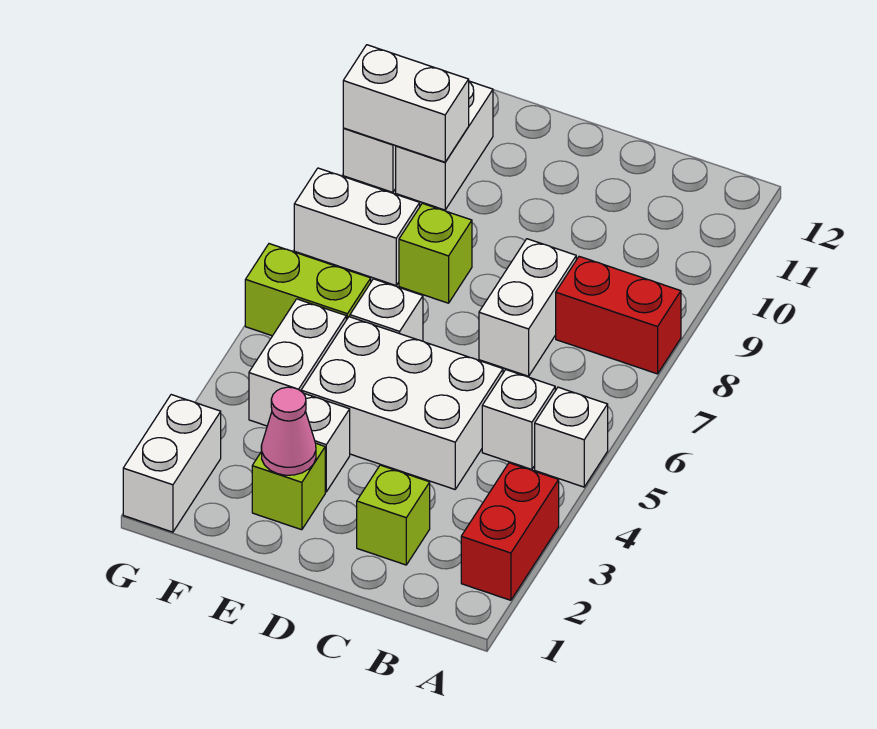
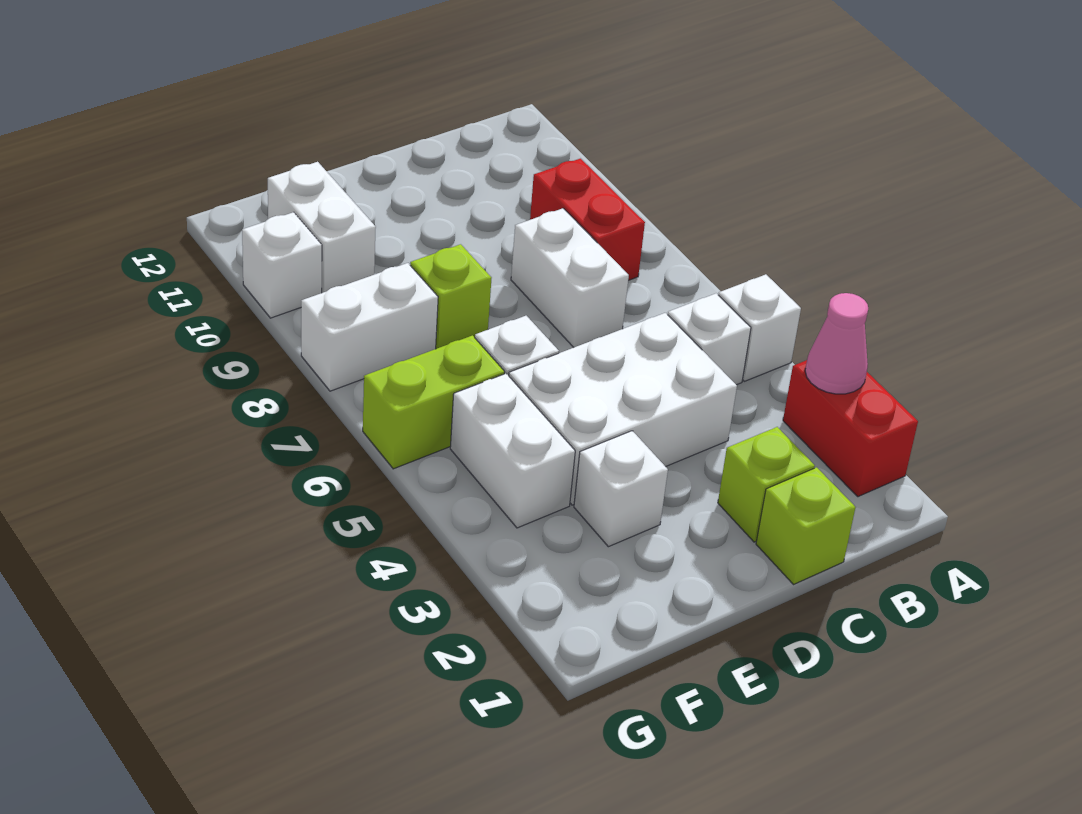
red brick A8:B8 level 1 -> red brick B8:B9 level 1
lime brick E2 level 1 -> lime brick C1 level 1
pink cone E2 level 2 -> pink cone A3 level 2
white brick F10:G10 level 2 -> none
white brick G1:G2 level 1 -> none

